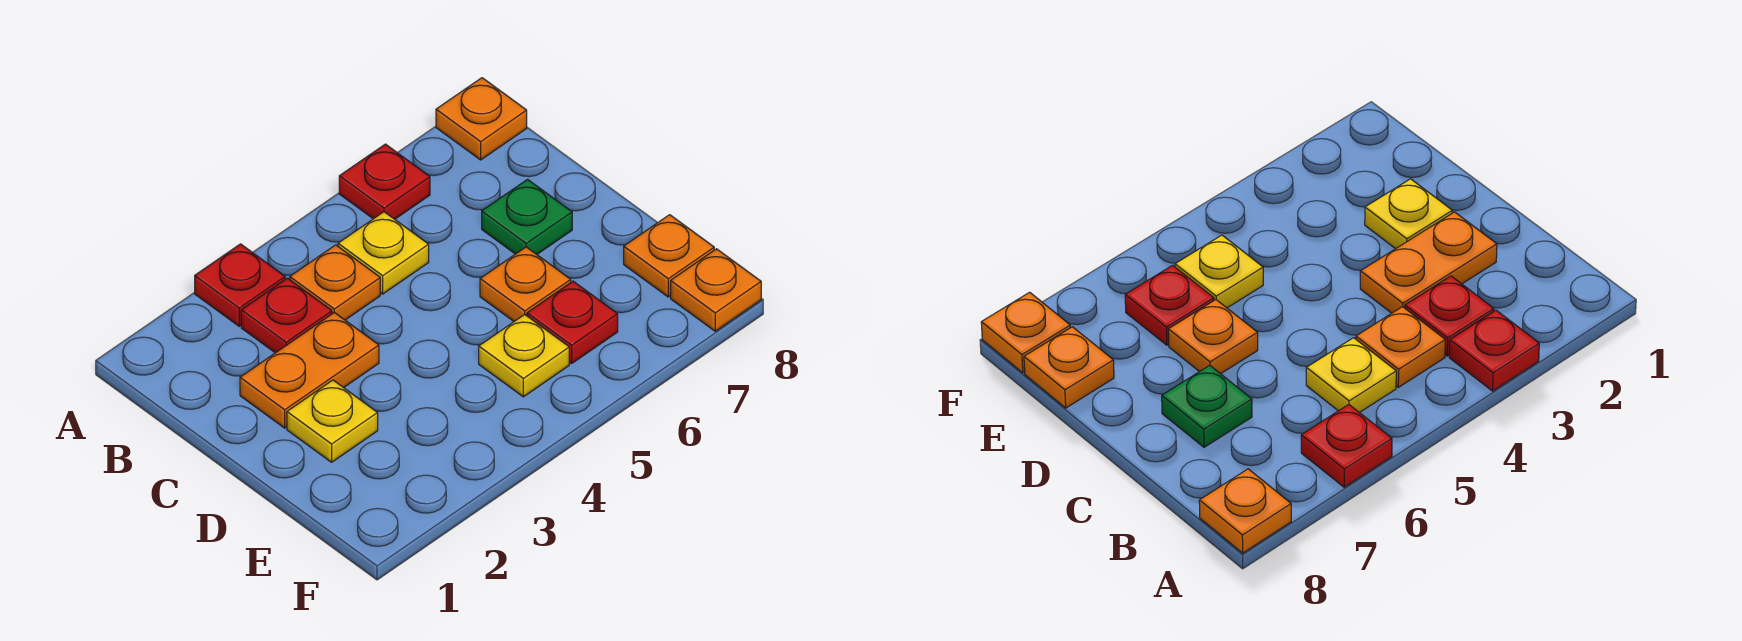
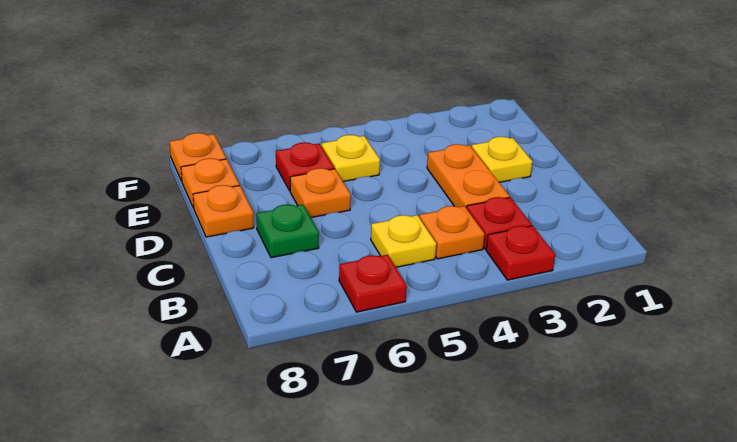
orange plate A8 level 1 -> orange plate D8 level 1
orange plate C2:C3 level 1 -> orange plate C3:D3 level 1

